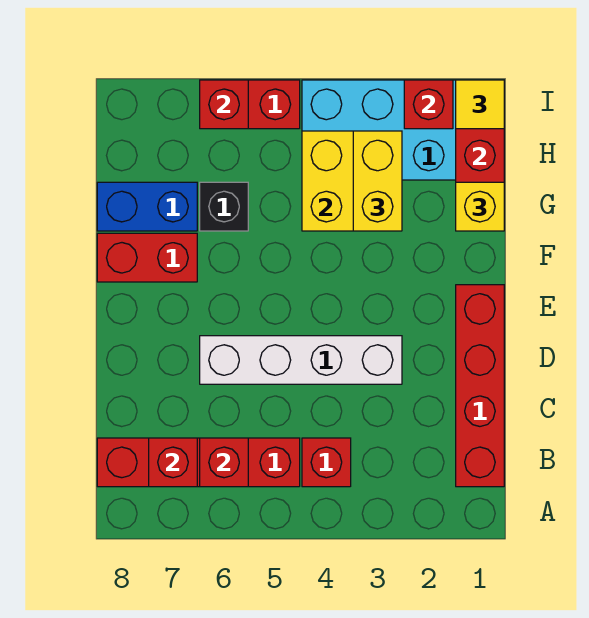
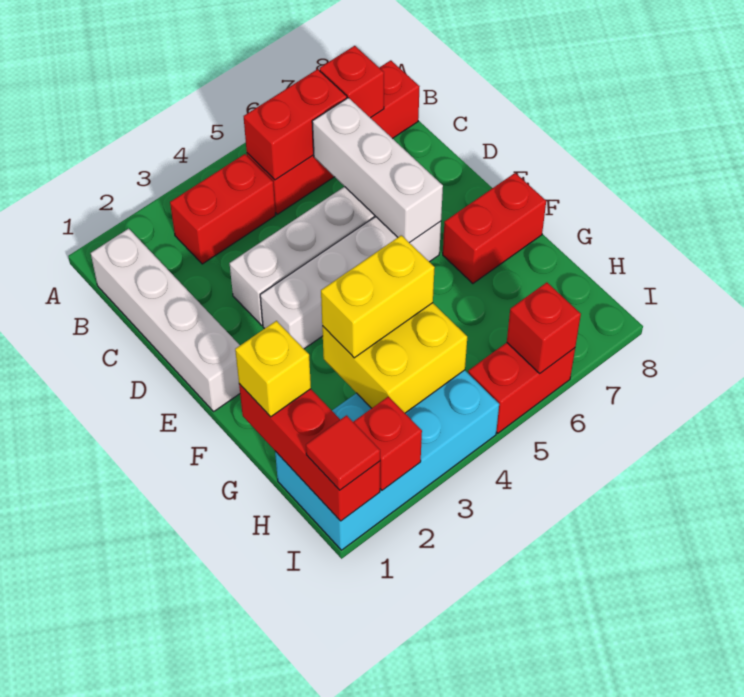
red brick B1:E1 level 1 -> white brick B1:E1 level 1
red brick B4 level 1 -> red brick B3:B4 level 1
red brick B6 level 2 -> red brick B5:B6 level 2
none -> white brick C6:E6 level 2
none -> white brick E3:E6 level 1
yellow brick G3:H3 level 3 -> yellow brick G3:G4 level 3
black brick G6 level 1 -> none
blue brick G7:G8 level 1 -> none
yellow tile I1 level 3 -> red tile I1 level 3

